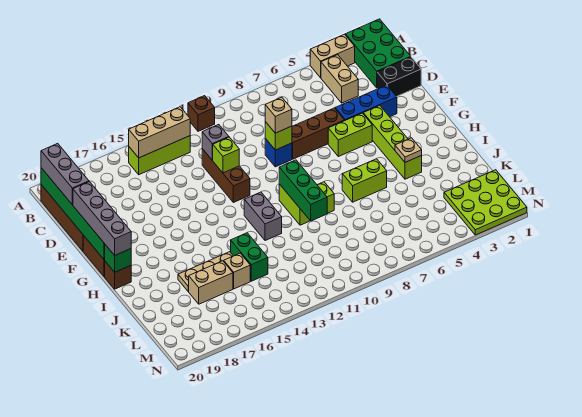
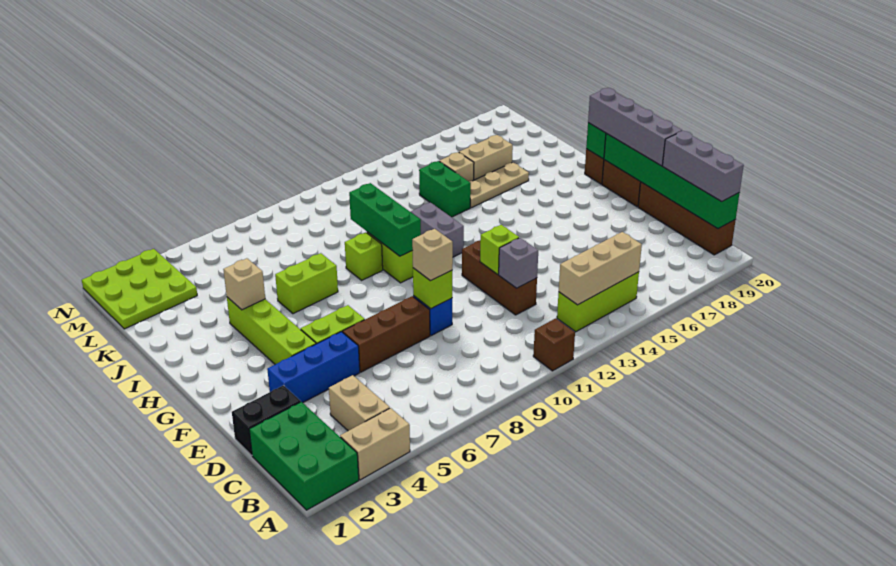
tan plate I4 level 2 -> tan brick I4 level 2

